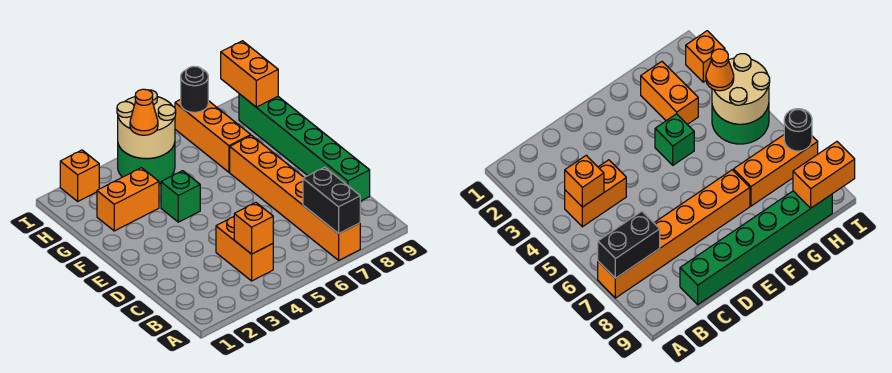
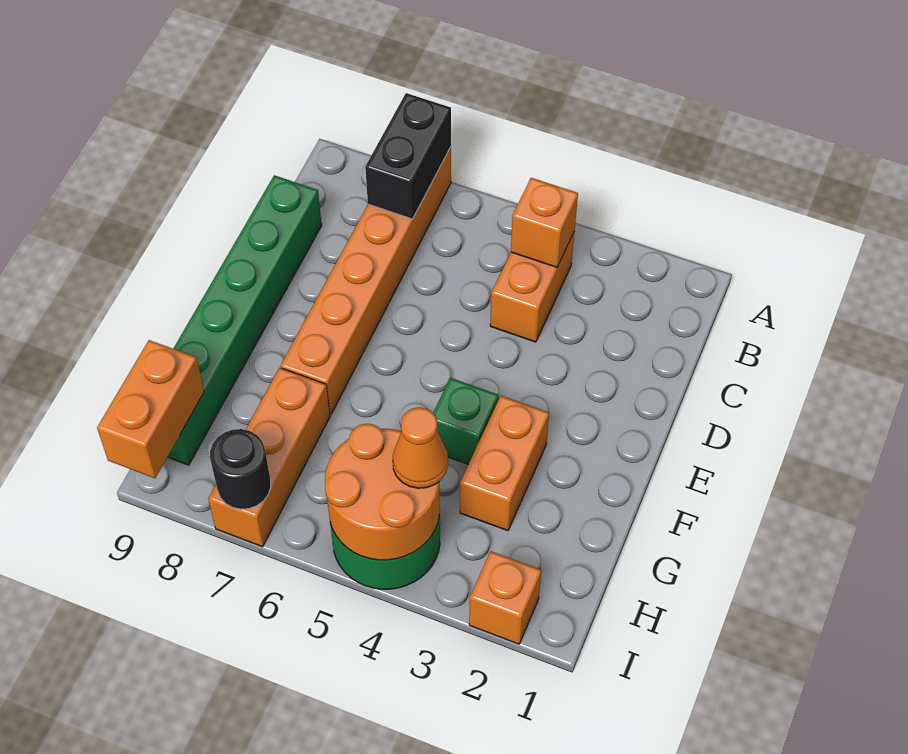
orange brick G2:G3 level 1 -> orange brick F3:G3 level 1
tan round brick H4:I5 level 2 -> orange round brick H4:I5 level 2

